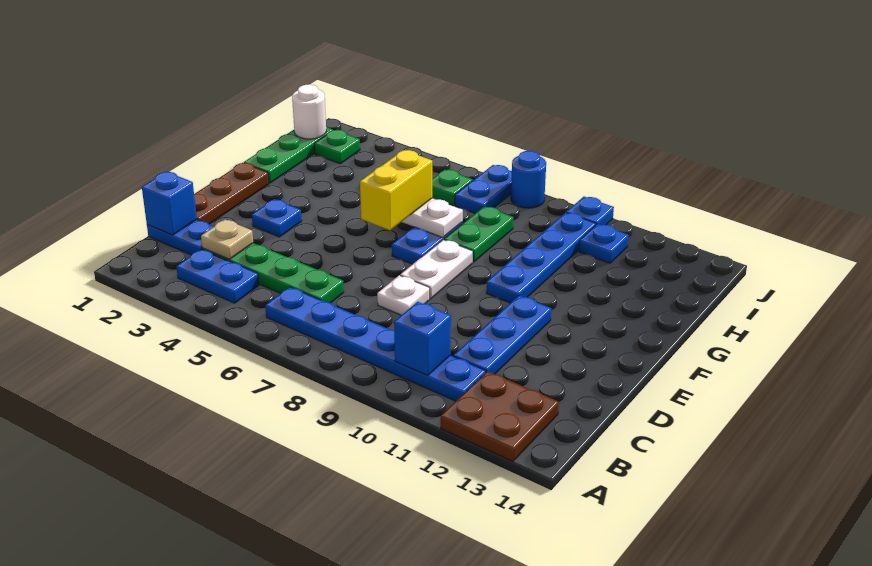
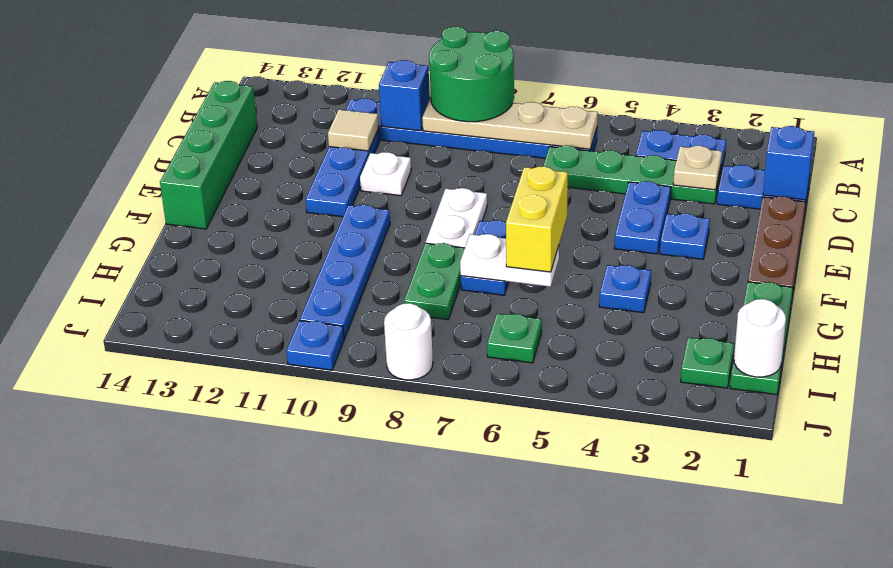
none -> green round brick A8:B9 level 3
brown plate A12:B13 level 1 -> none
none -> tan plate B6:B9 level 2
none -> tan tile C11 level 2
none -> green brick C14:F14 level 1
white plate D8 level 1 -> white plate D10 level 1
blue plate I7:J7 level 1 -> blue plate D4:E4 level 1
blue plate I11 level 1 -> blue plate G4 level 1
blue round brick J8 level 1 -> white round brick J8 level 1

